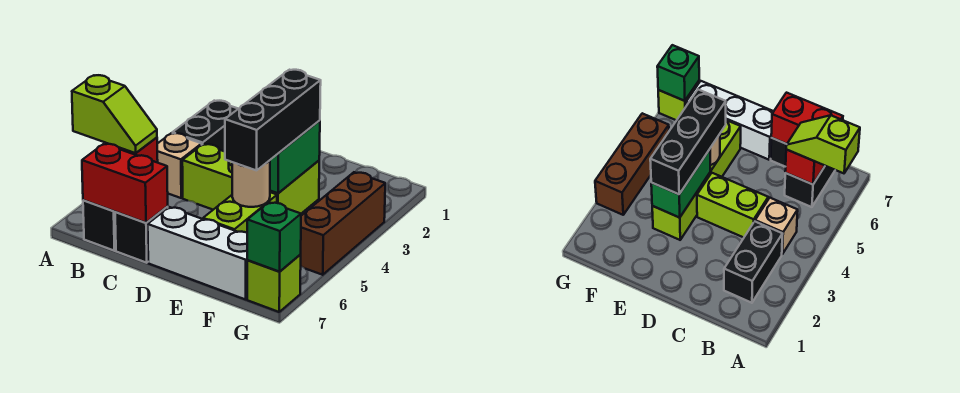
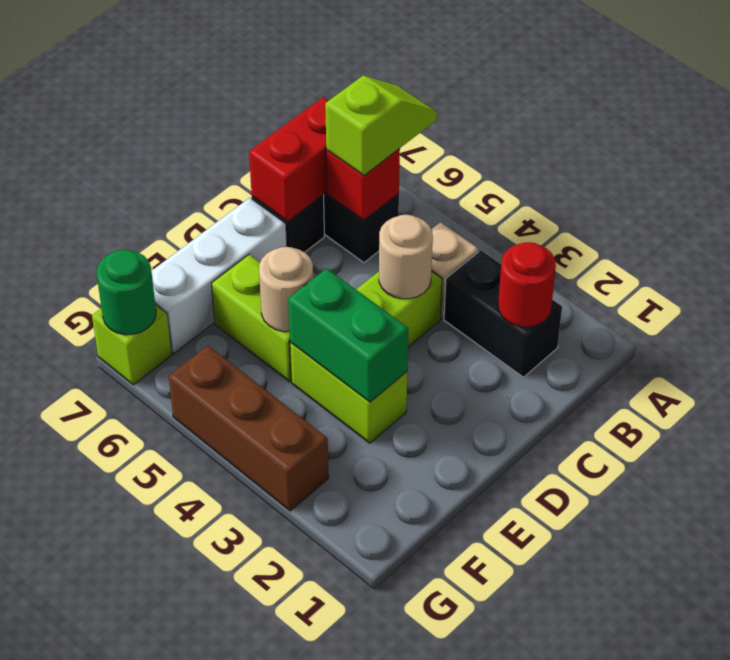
lime slope A6:B6 level 3 top A -> lime slope A6:B6 level 3 top B
none -> red round brick B2 level 2
none -> tan round brick C4 level 2
black brick E3:E5 level 3 -> none
green brick G7 level 2 -> green round brick G7 level 2

